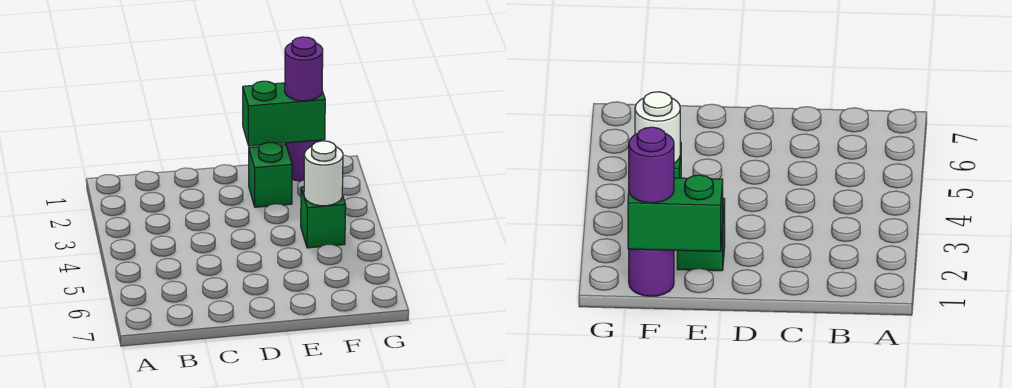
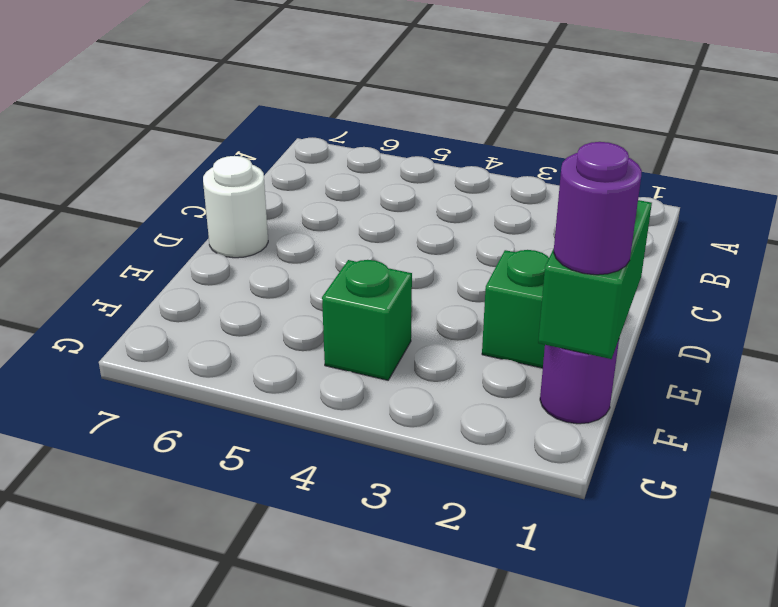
white round brick F4 level 2 -> white round brick D7 level 1

